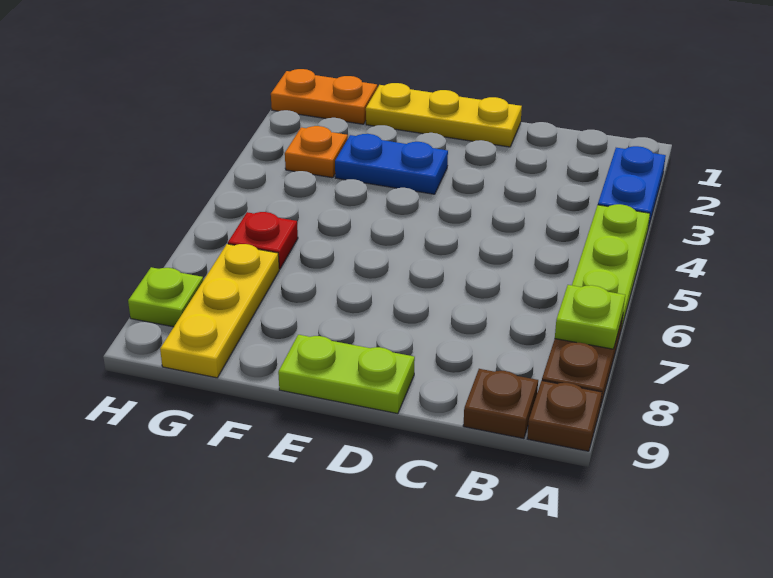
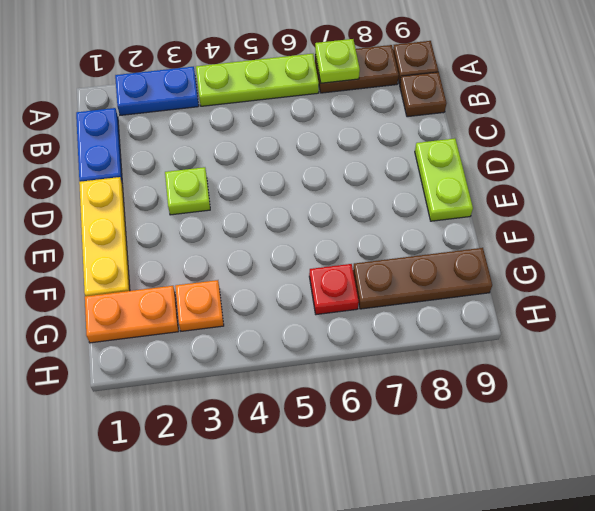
blue plate E3:F3 level 1 -> blue plate B1:C1 level 1
orange plate G1:H1 level 1 -> orange plate G1:G2 level 1
yellow plate G7:G9 level 1 -> brown plate G7:G9 level 1
lime plate H8 level 1 -> lime plate D3 level 1

